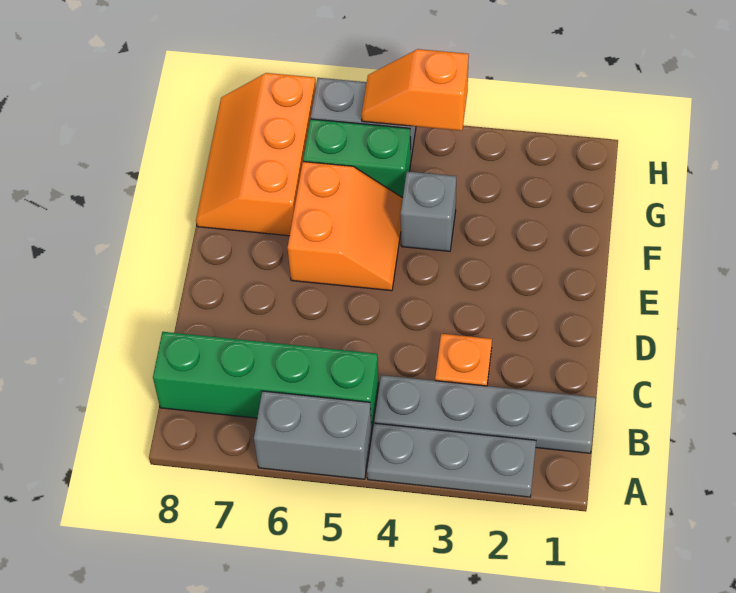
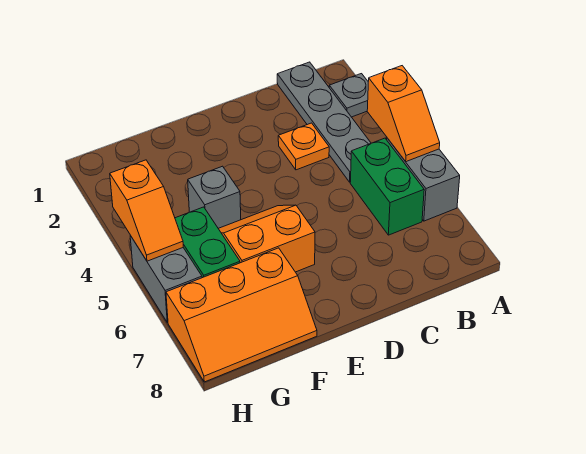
grey plate A2:A4 level 1 -> grey plate A2 level 1
none -> orange slope A4:A5 level 2 top 4
green brick B5:B8 level 1 -> green brick B5:B6 level 1

